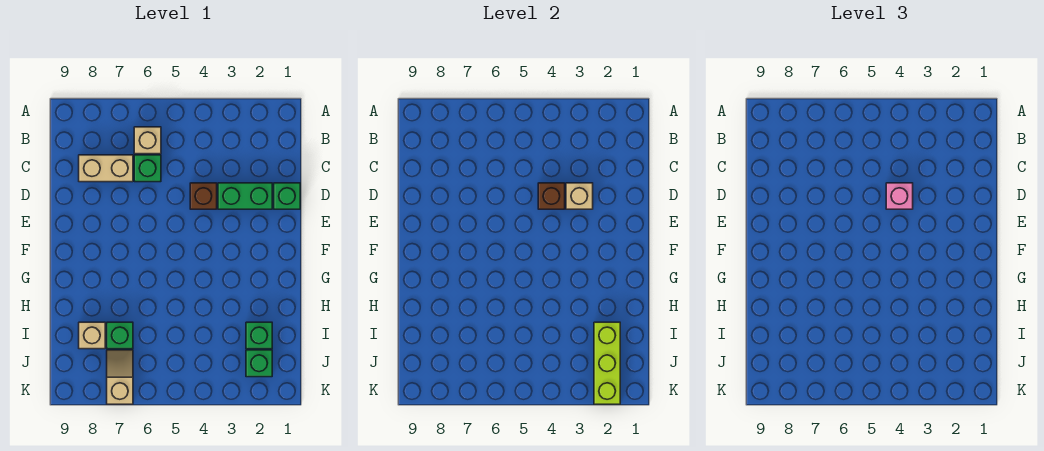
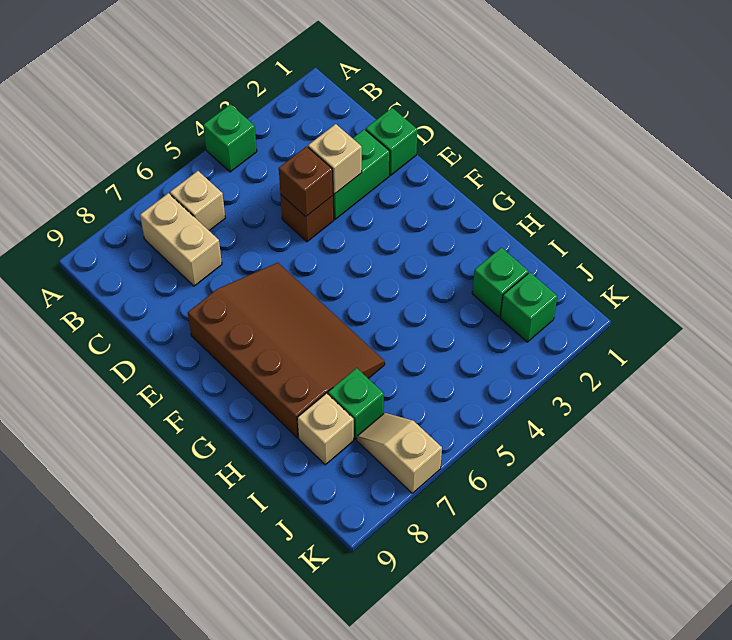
green brick C6 level 1 -> green brick A4 level 1
tan brick C7:C8 level 1 -> tan brick B7:C7 level 1
pink brick D4 level 3 -> none
none -> brown slope E6:H8 level 1 top 8
lime brick I2:K2 level 2 -> none

